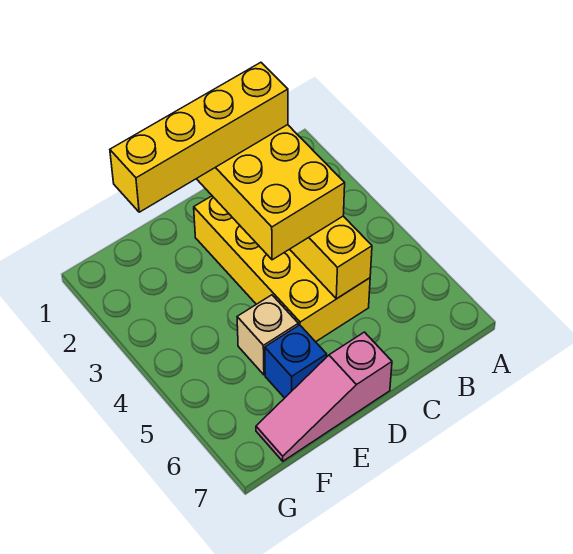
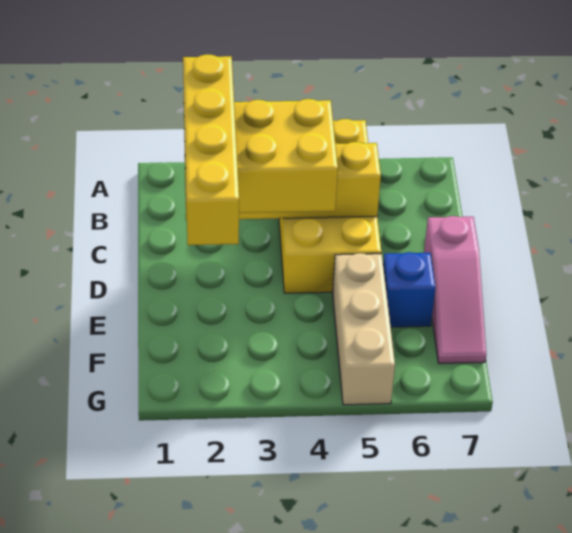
yellow brick C2:D5 level 1 -> yellow brick A4:D5 level 1
tan brick E5 level 1 -> tan brick E5:G5 level 1

